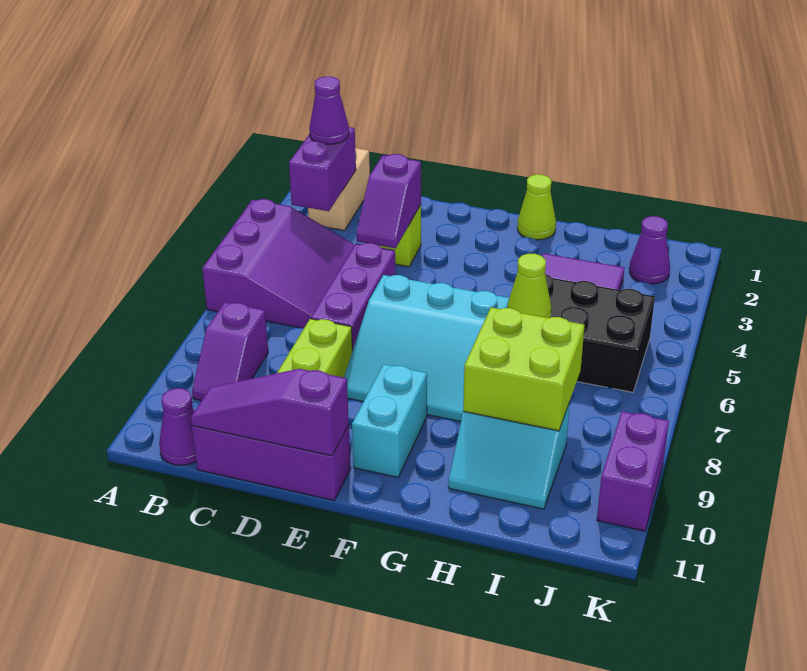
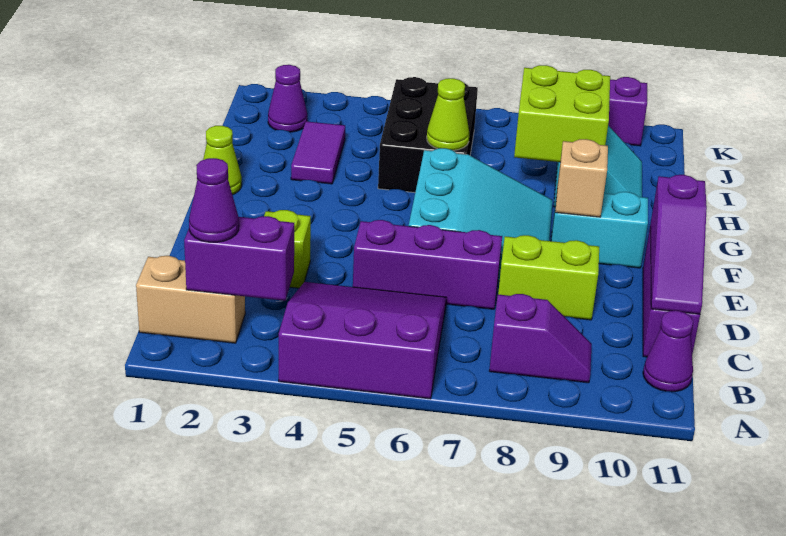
purple slope D3:D4 level 2 top 3 -> none
none -> tan brick F9 level 2

